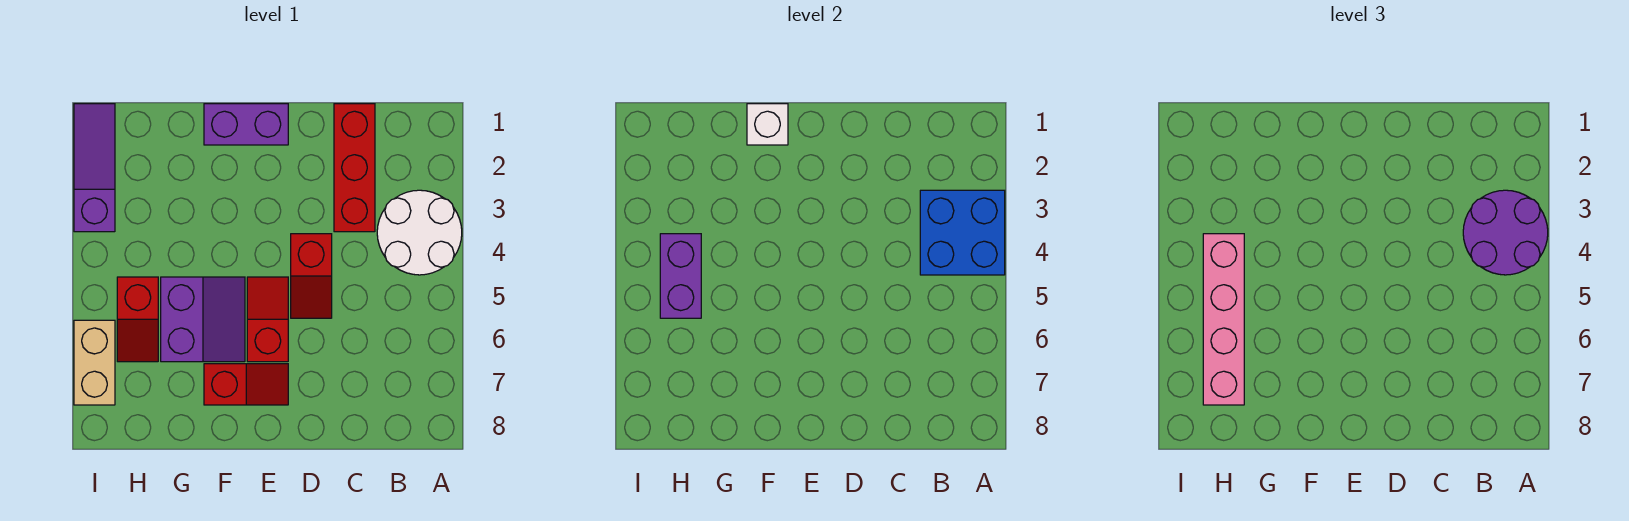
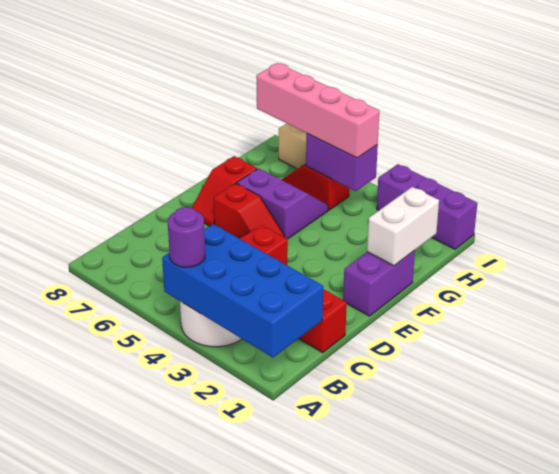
blue brick A3:B4 level 2 -> blue brick A1:B4 level 2
purple round brick A3:B4 level 3 -> purple round brick A4 level 3
white brick F1 level 2 -> white brick F1:G1 level 2
purple slope F5:G6 level 1 top G -> purple slope F5:G6 level 1 top F
purple slope I1:I3 level 1 top 3 -> purple brick I1:I3 level 1

